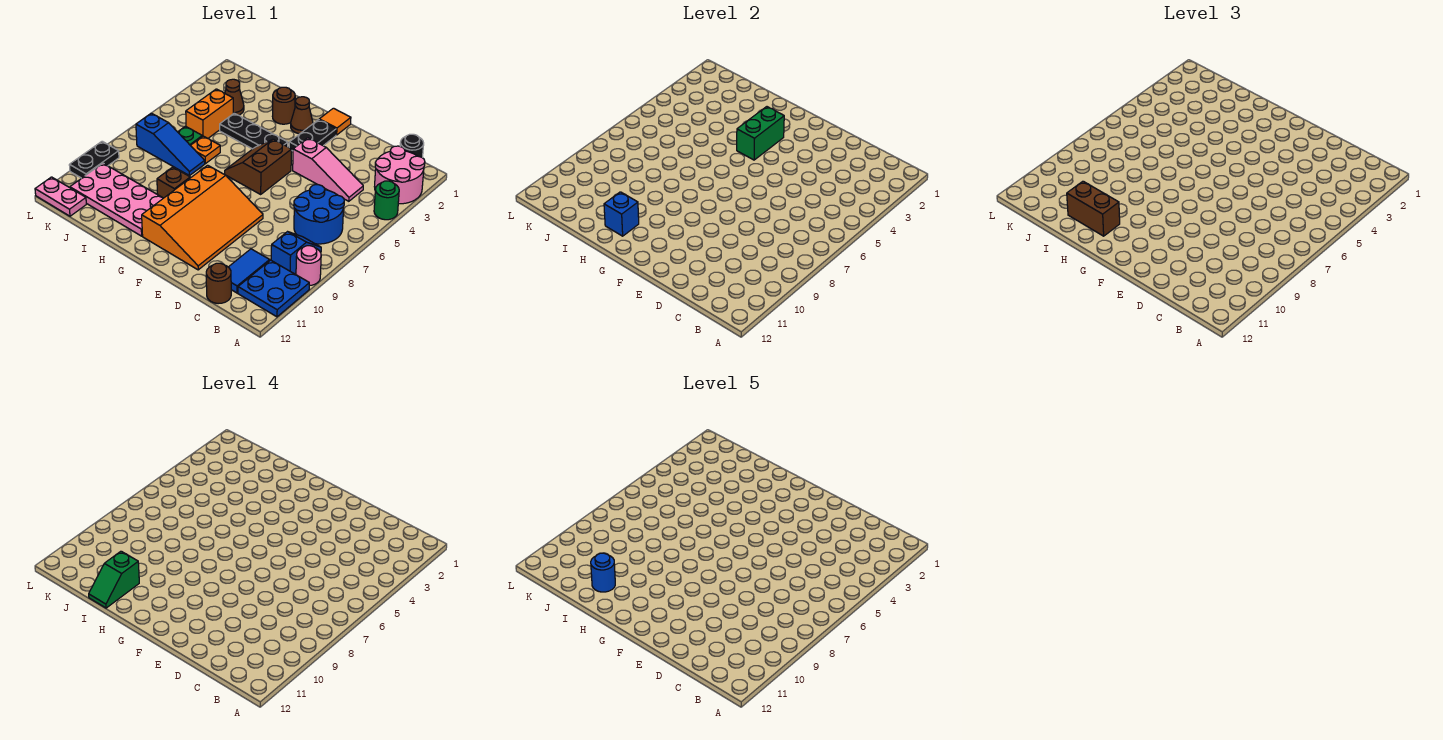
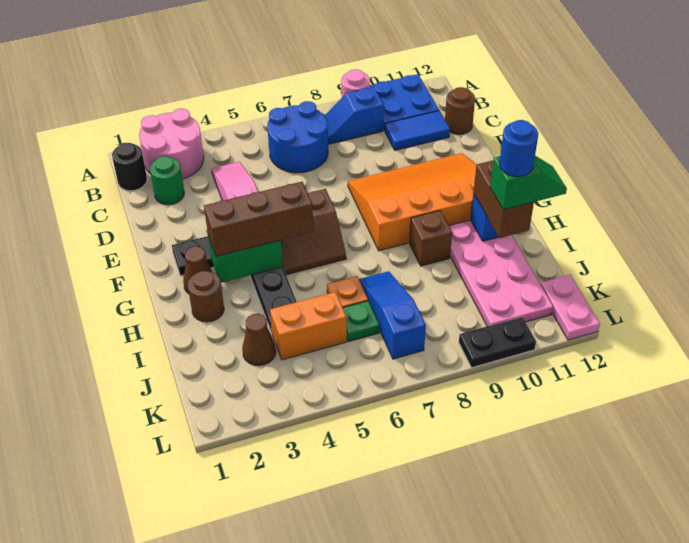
green round brick A4 level 1 -> green round brick C2 level 1
orange tile F1 level 1 -> none
none -> brown brick G3:G5 level 3

